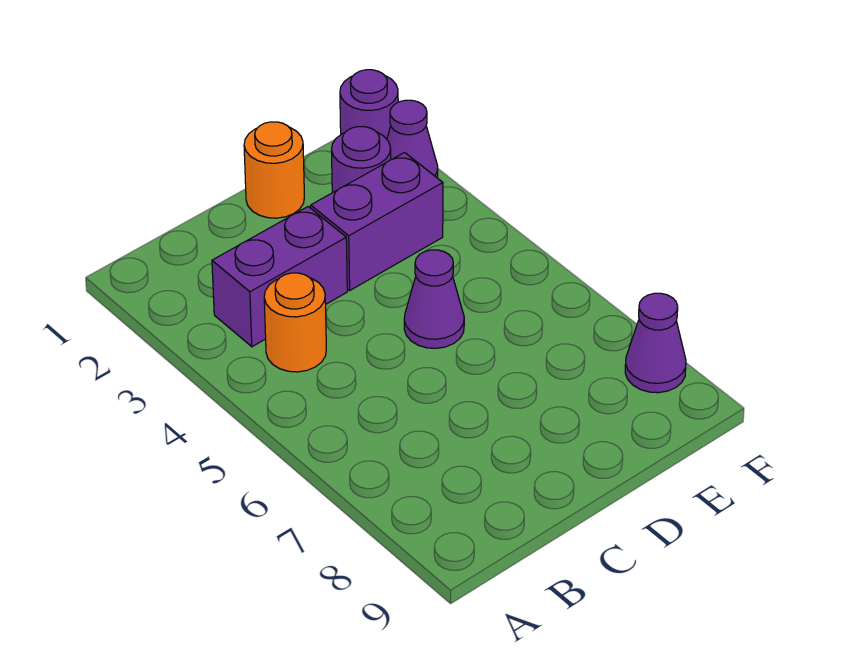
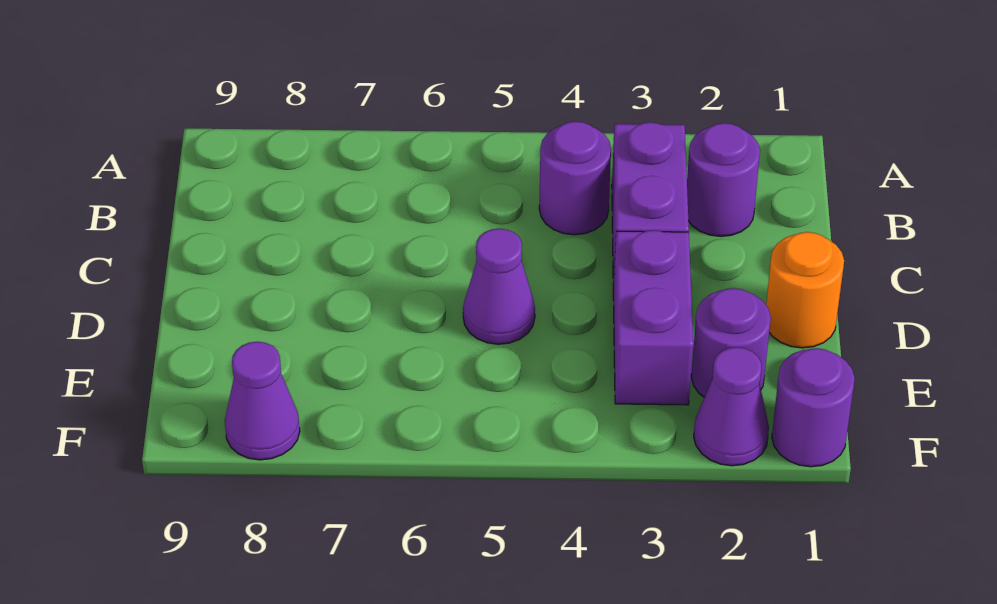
none -> purple round brick B2 level 1
orange round brick B4 level 1 -> purple round brick B4 level 1

